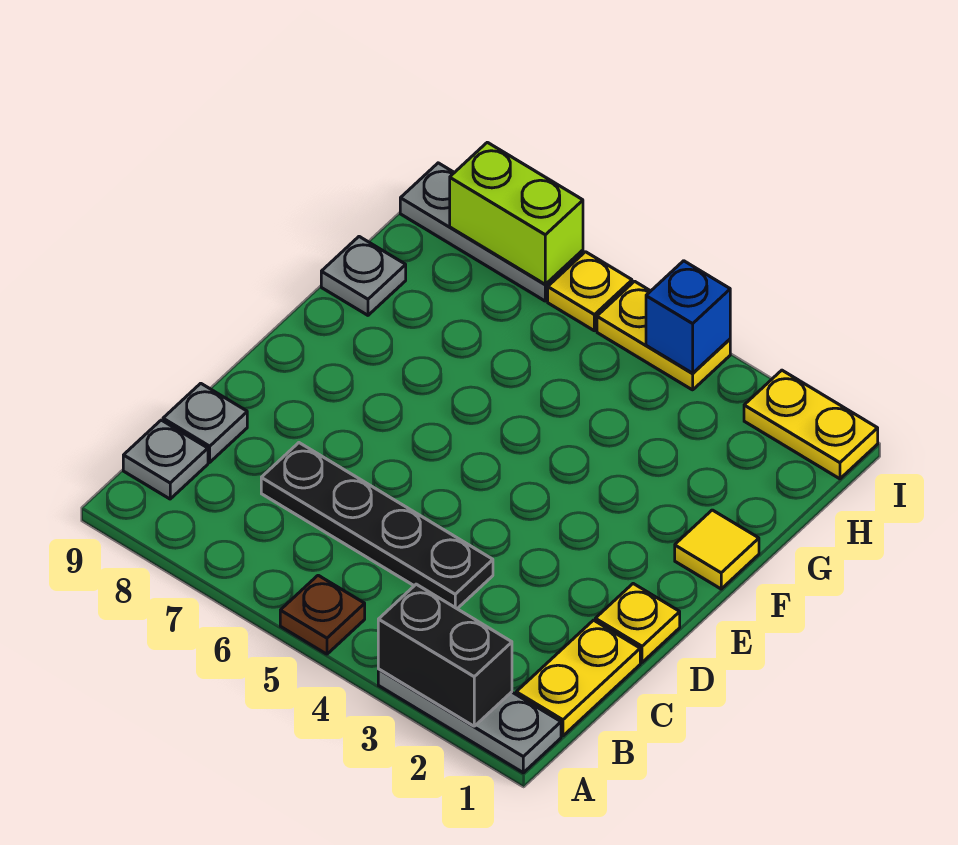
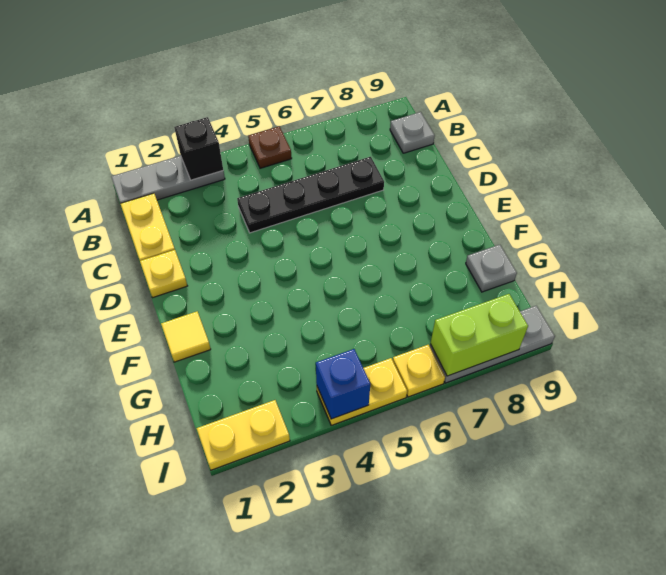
black brick A2:A3 level 2 -> black brick A3 level 2
grey plate C9 level 1 -> none

